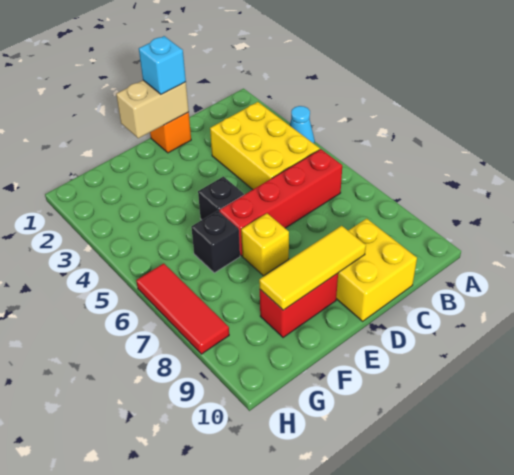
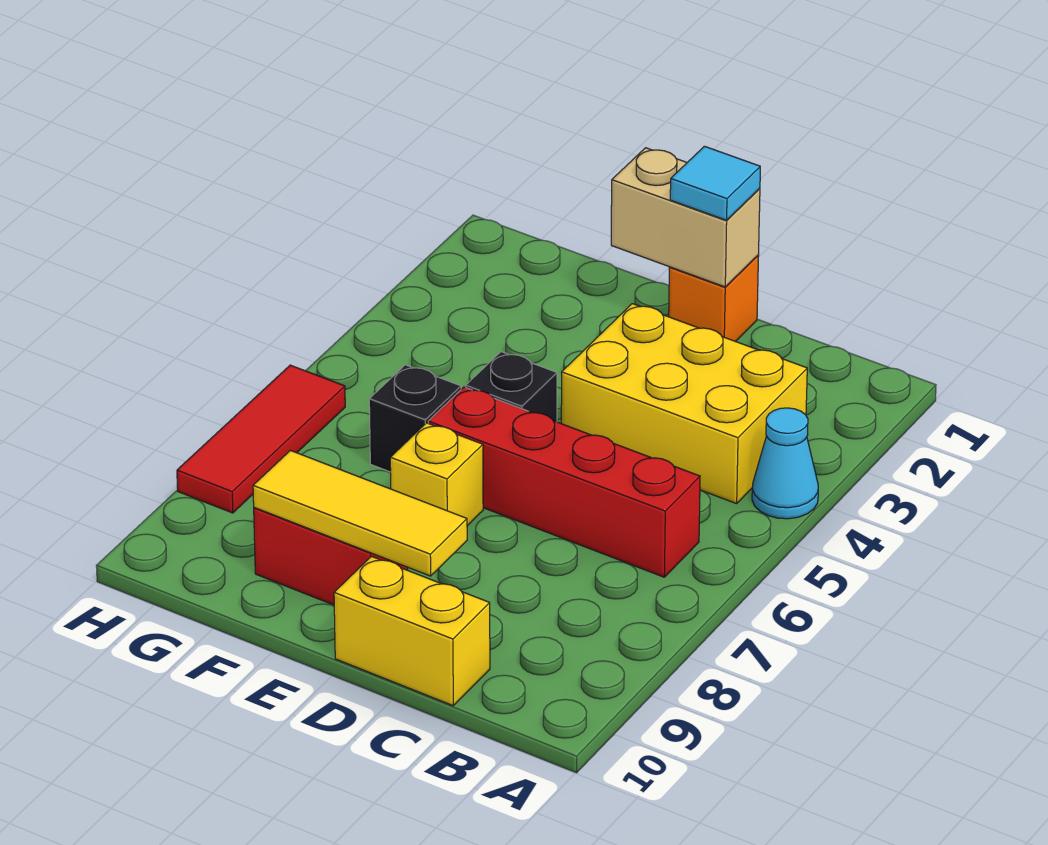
yellow brick B3:C5 level 1 -> yellow brick B3:D4 level 1
yellow brick C9:D10 level 1 -> yellow brick C10:D10 level 1
cyan brick D1 level 3 -> cyan tile D1 level 3

